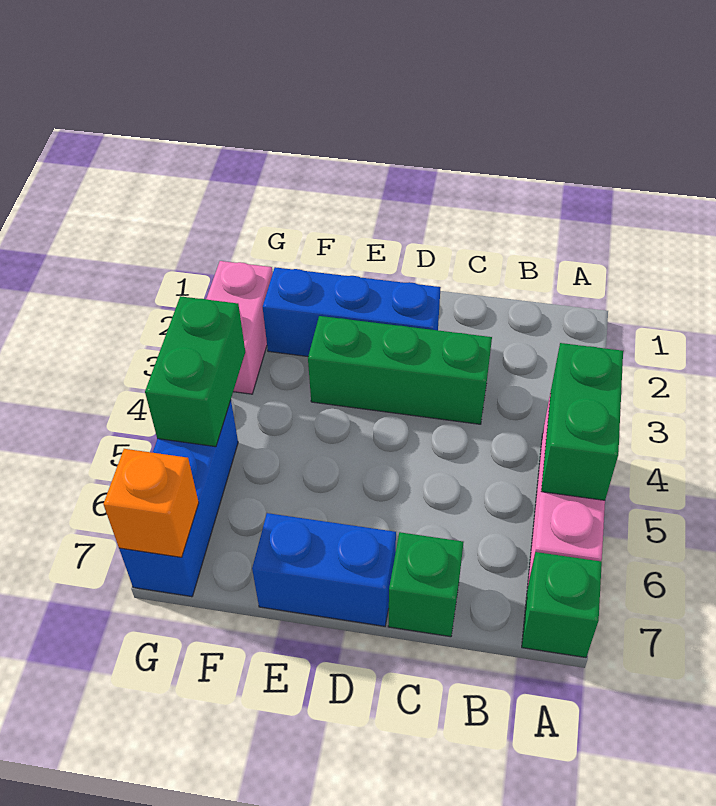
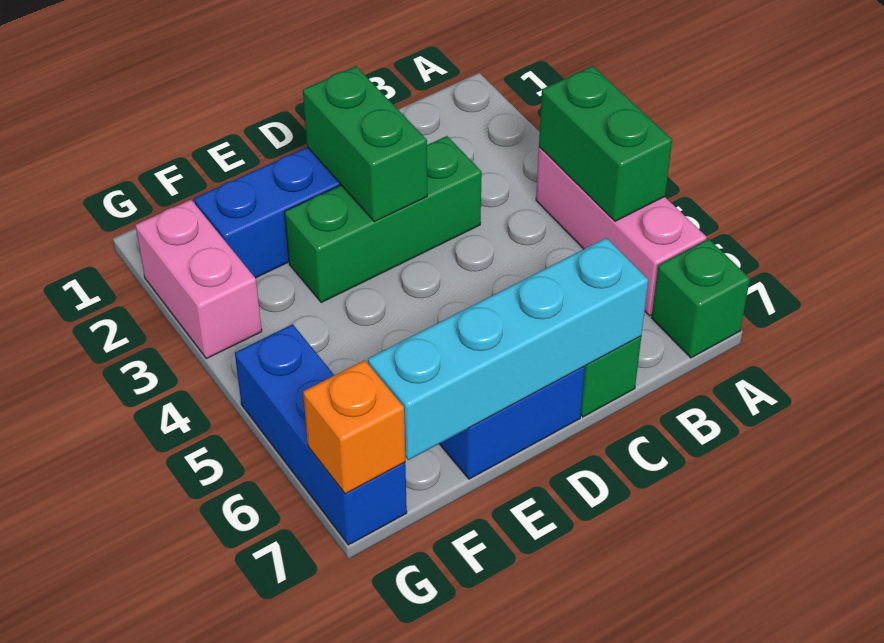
none -> cyan brick C7:F7 level 2
green brick G4:G5 level 2 -> green brick D2:D3 level 2

